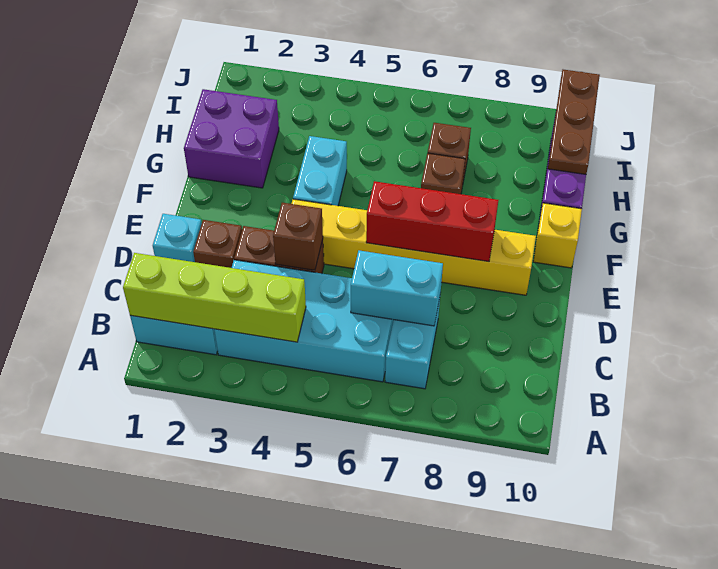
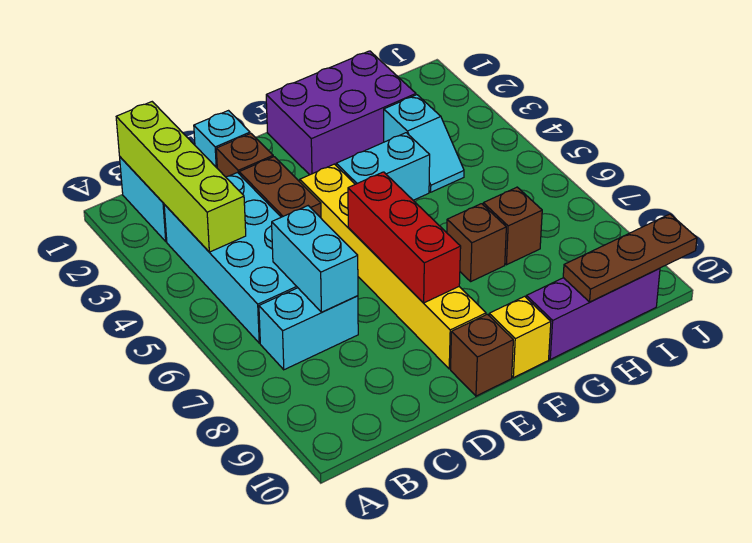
brown brick D4 level 2 -> brown brick E10 level 1
purple brick G1:H2 level 1 -> purple brick F1:H2 level 1
none -> cyan slope H3:H4 level 1 top 3

